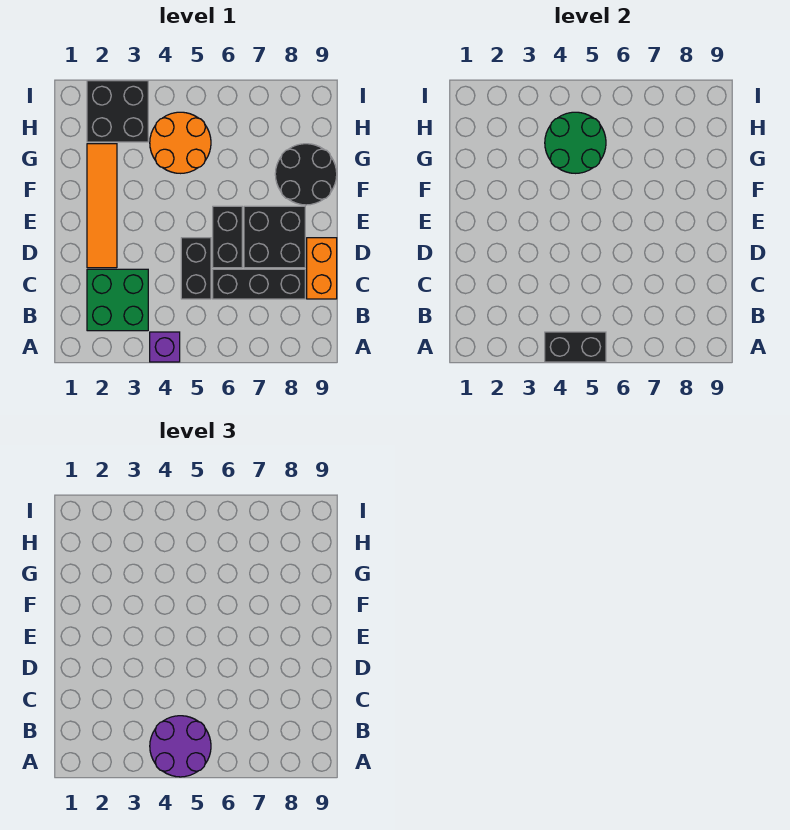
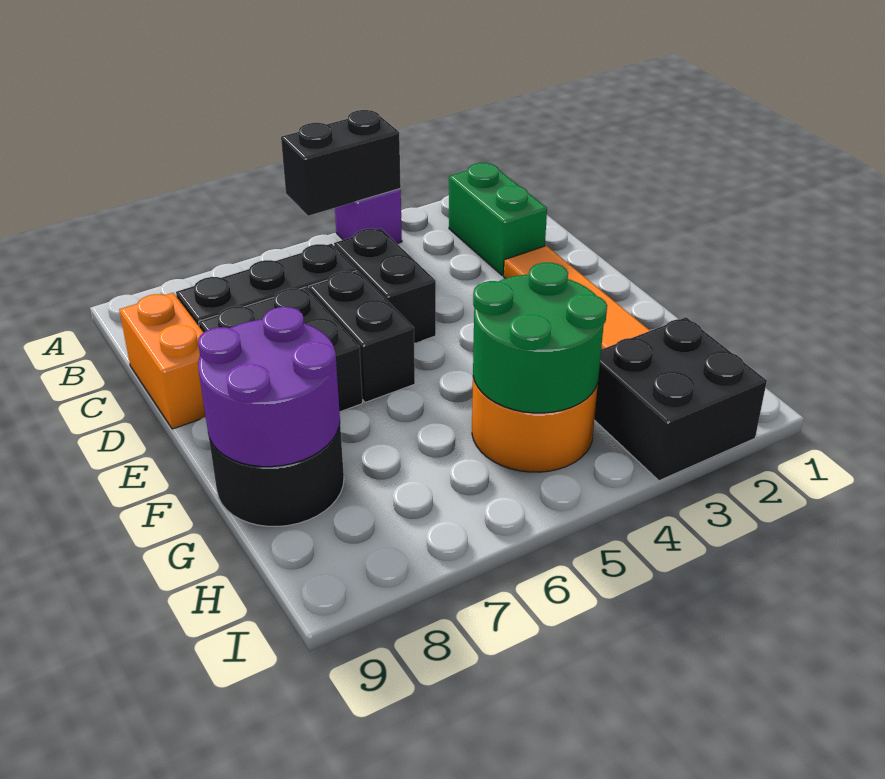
purple round brick A4:B5 level 3 -> purple round brick F8:G9 level 2
green brick B2:C3 level 1 -> green brick B2:C2 level 1

